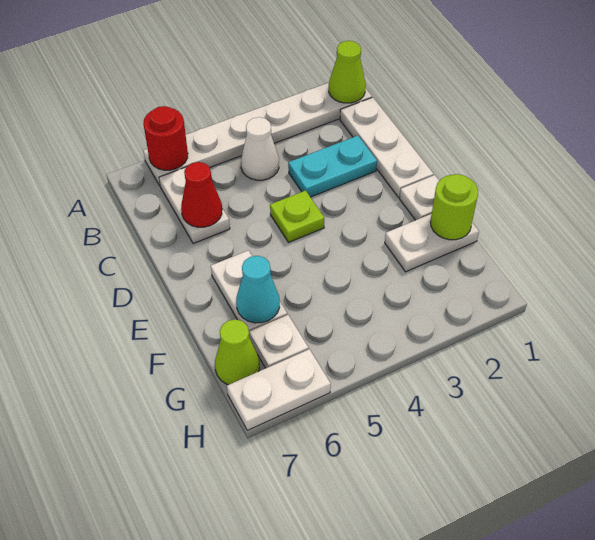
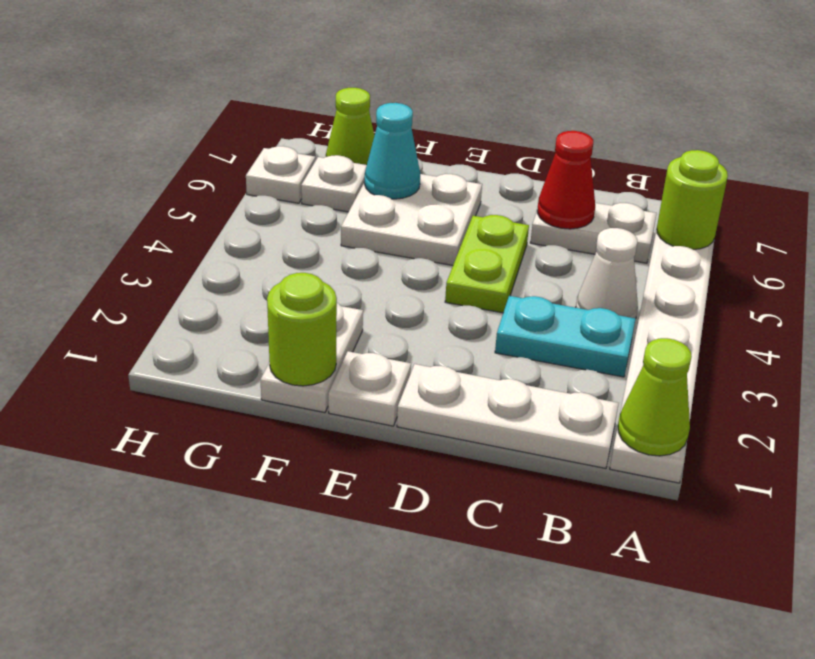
red round brick A6 level 2 -> lime round brick A6 level 2
cyan plate C2:C3 level 1 -> cyan plate B3:C3 level 1
lime plate D4 level 1 -> lime plate D4:D5 level 1
white plate E6:F6 level 1 -> white plate E5:F6 level 1
white plate H6:H7 level 1 -> white plate H6 level 1

